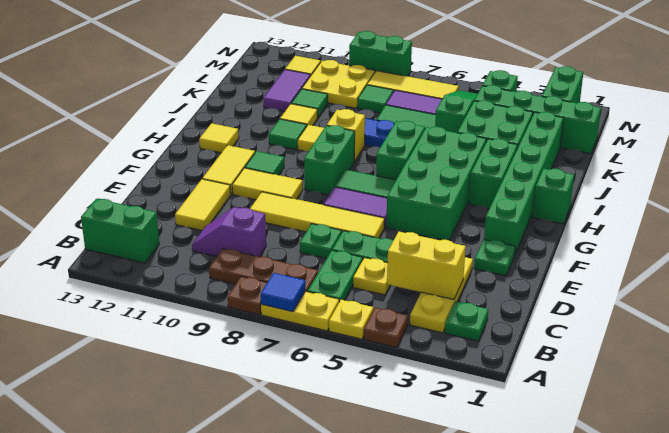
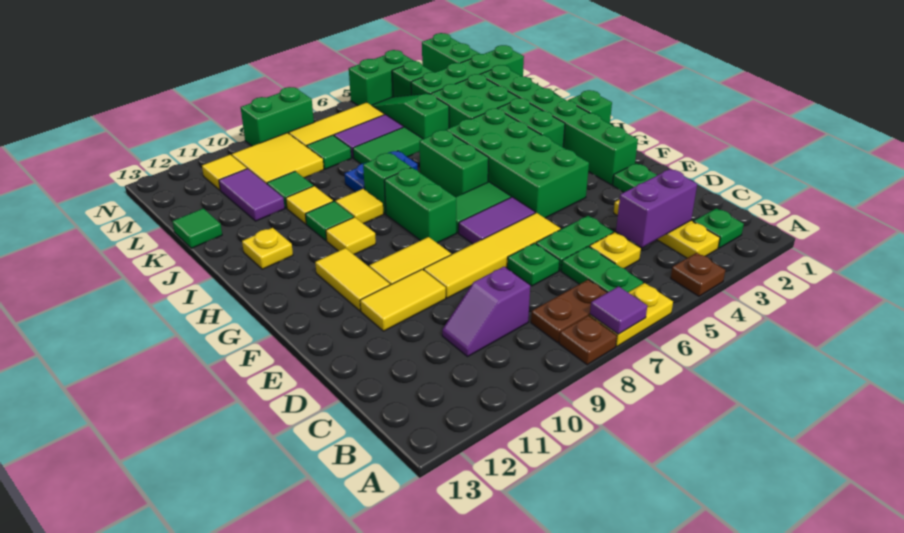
yellow plate A5 level 1 -> yellow plate I12 level 1
blue tile A7 level 2 -> purple tile A7 level 2
brown plate B7:B9 level 1 -> brown plate B7:B8 level 1
green brick B12:B13 level 1 -> green brick N4:N5 level 1
yellow brick C3:C4 level 2 -> purple brick C3:C4 level 2
yellow tile D11:E11 level 1 -> yellow tile E10:E11 level 1
green tile G10 level 1 -> green tile K13 level 1
yellow tile H12 level 1 -> yellow tile H10 level 1
yellow brick I8 level 1 -> green brick I8 level 1
yellow plate L9:M10 level 1 -> yellow tile L9:M10 level 1

